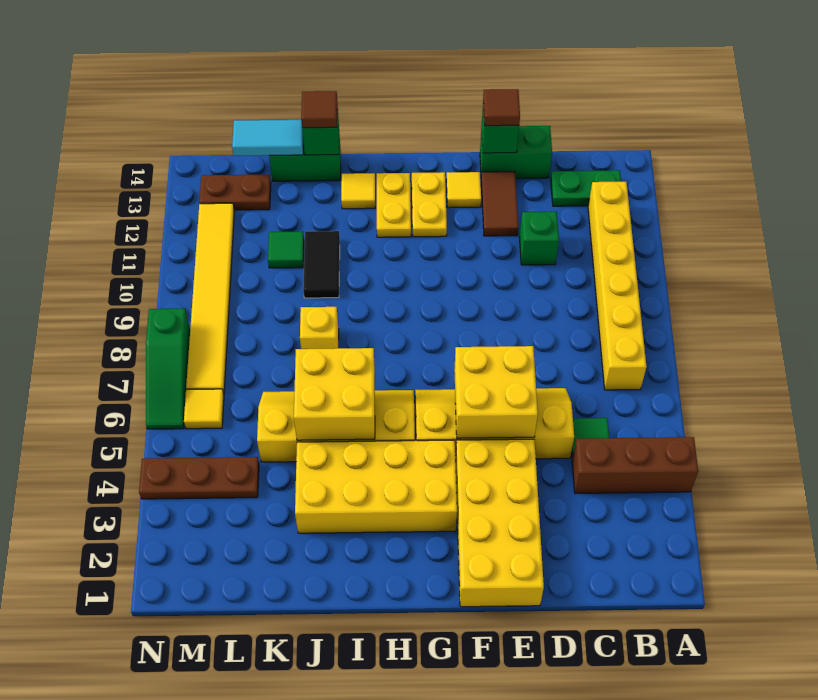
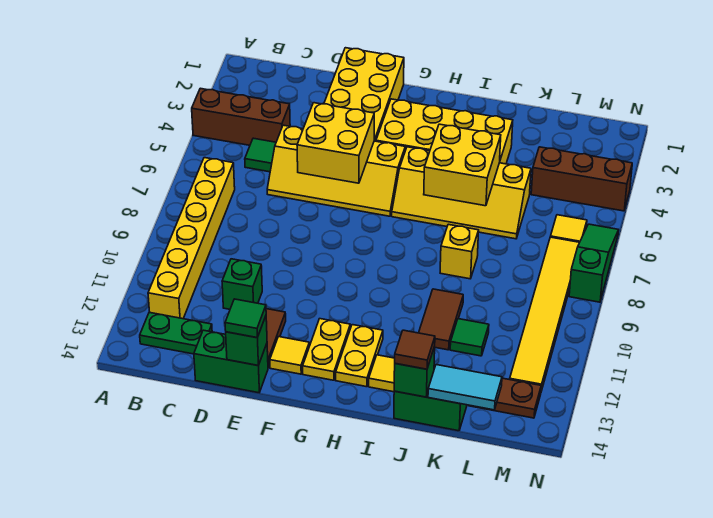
brown tile E14 level 3 -> green tile E14 level 3
black tile J10:J11 level 1 -> brown tile J10:J11 level 1
brown plate L4:N4 level 1 -> brown brick L4:N4 level 1

